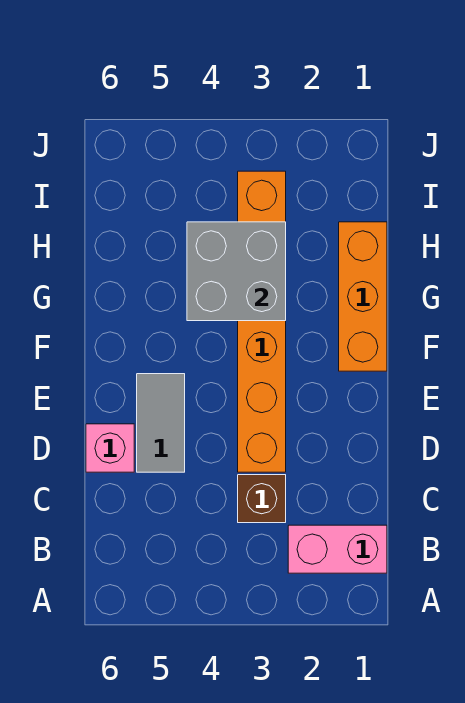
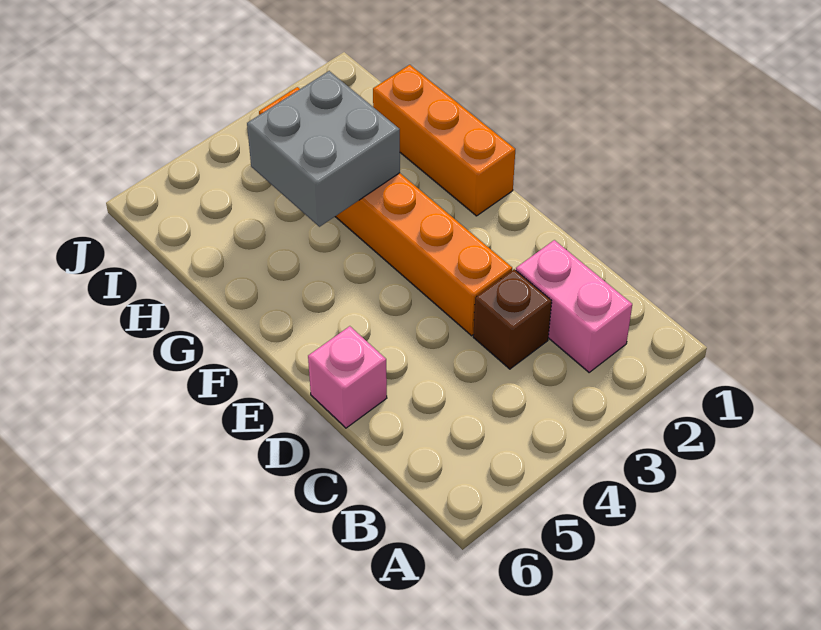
pink brick B1:B2 level 1 -> pink brick B2:C2 level 1
grey tile D5:E5 level 1 -> none

